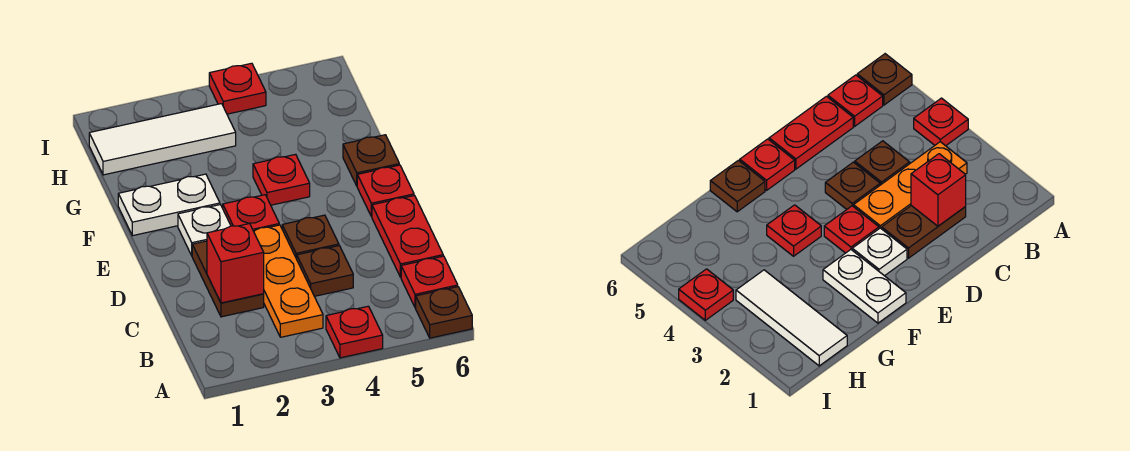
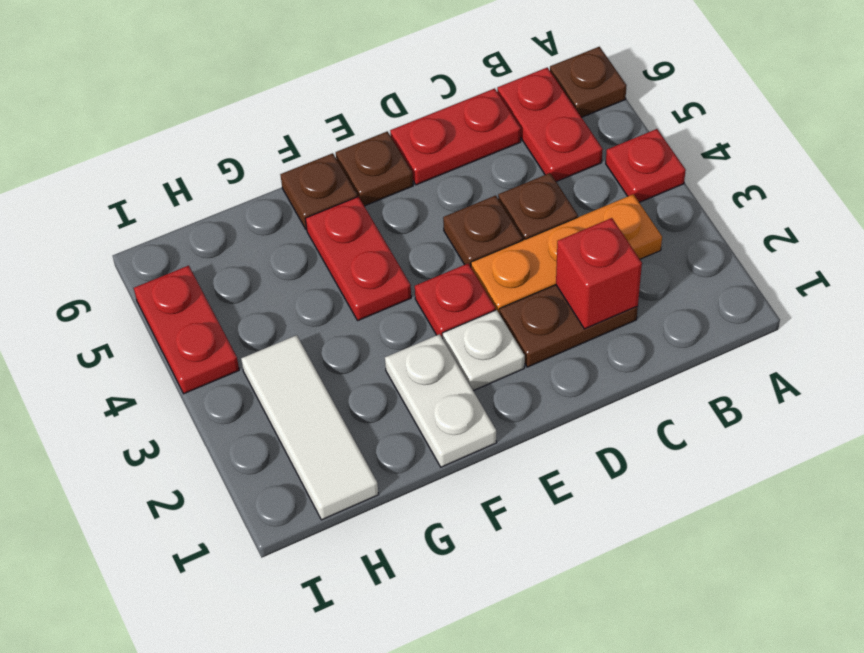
red plate B6 level 1 -> red plate B5:B6 level 1
red plate E6 level 1 -> brown plate E6 level 1
red plate F4 level 1 -> red plate F4:F5 level 1
red plate I4 level 1 -> red plate I4:I5 level 1

